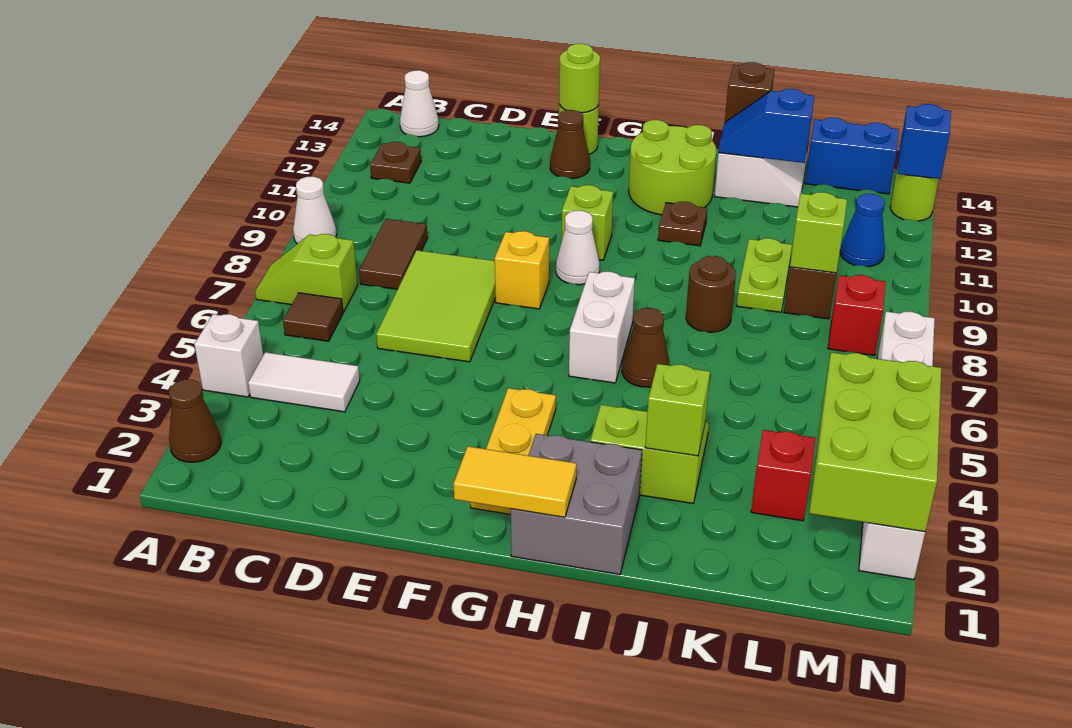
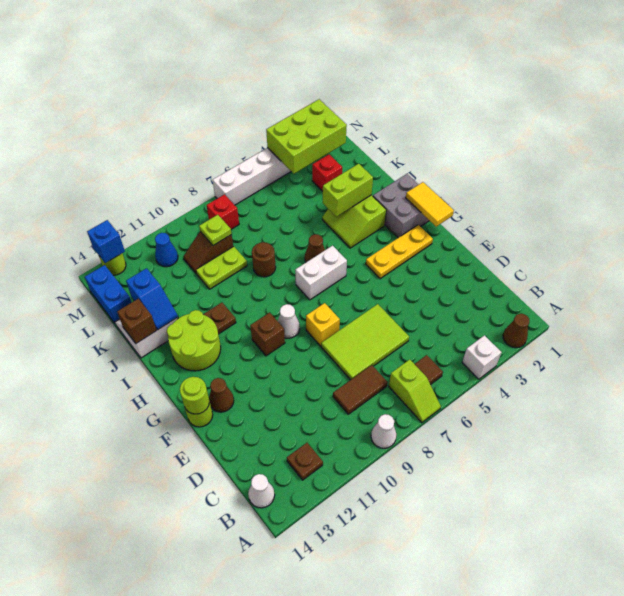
white tile B4:C4 level 1 -> none
lime brick G10 level 1 -> brown brick G10 level 1
lime brick J3 level 2 -> lime brick J3:J4 level 2
lime brick L9 level 2 -> lime plate L9 level 2

